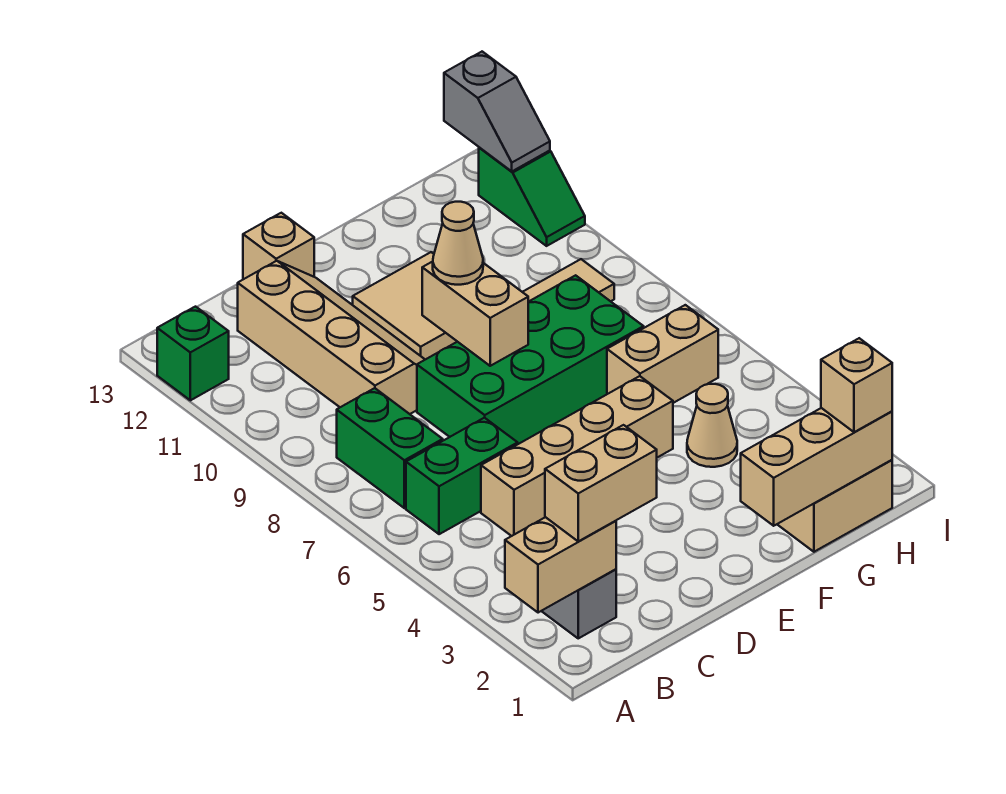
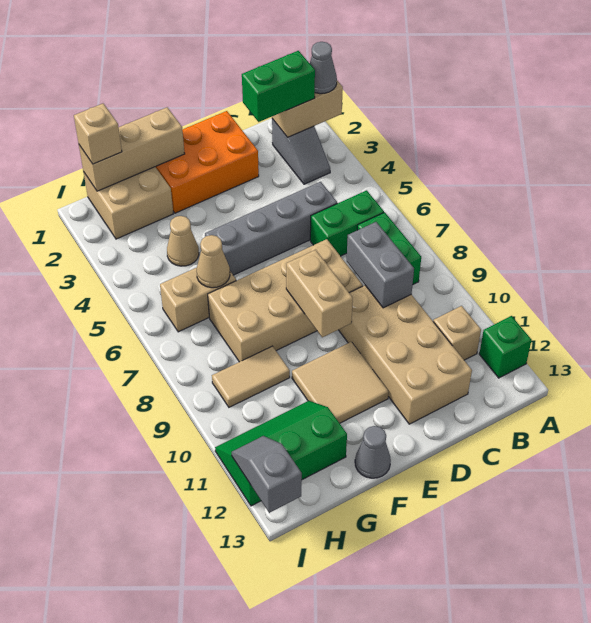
none -> grey cone A2 level 3
tan brick B2:C2 level 3 -> green brick B2:C2 level 3
tan brick C5:F5 level 1 -> grey brick C5:F5 level 1
none -> grey brick C8:C9 level 2
tan slope C9:D12 level 1 top C -> tan brick C9:D12 level 1
none -> orange brick D1:F2 level 1
green brick D7:G8 level 1 -> tan brick D7:G8 level 1
tan brick D13 level 1 -> tan brick B11 level 1
tan cone E9 level 3 -> tan cone G6 level 2
none -> grey cone F13 level 1
green slope I11:I12 level 1 top 12 -> green slope G11:I12 level 1 top 12

